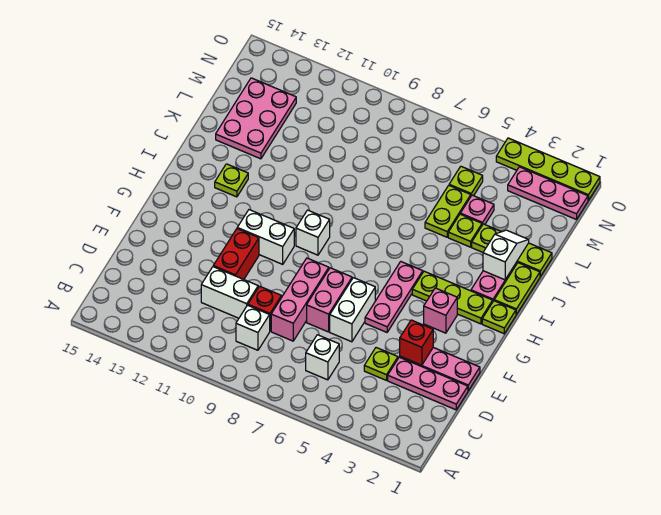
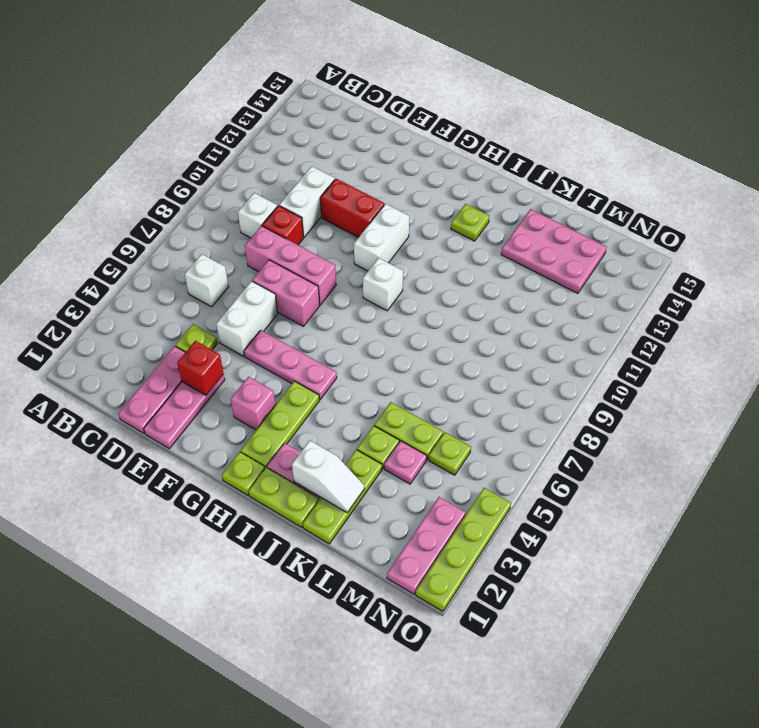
white brick E6:F6 level 1 -> white brick E5:E6 level 1

